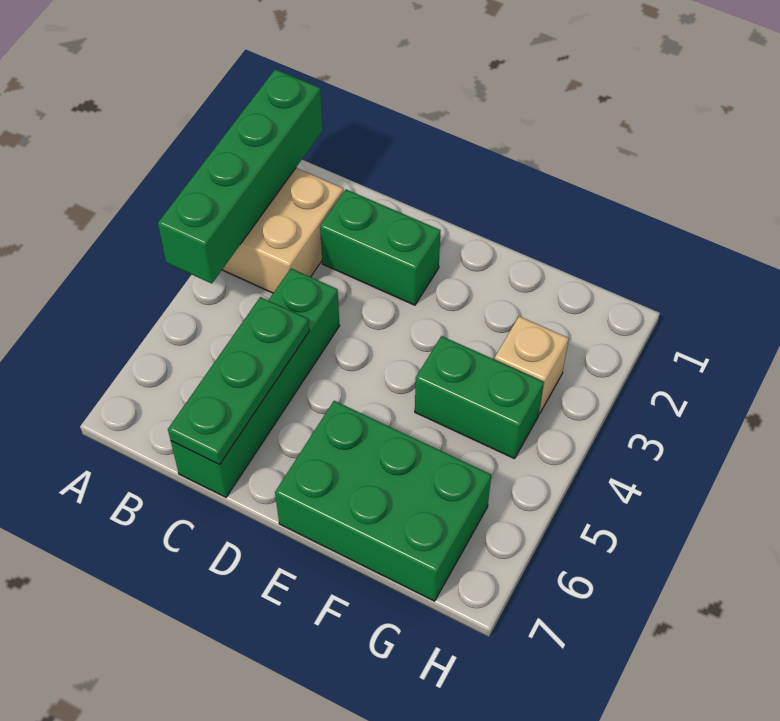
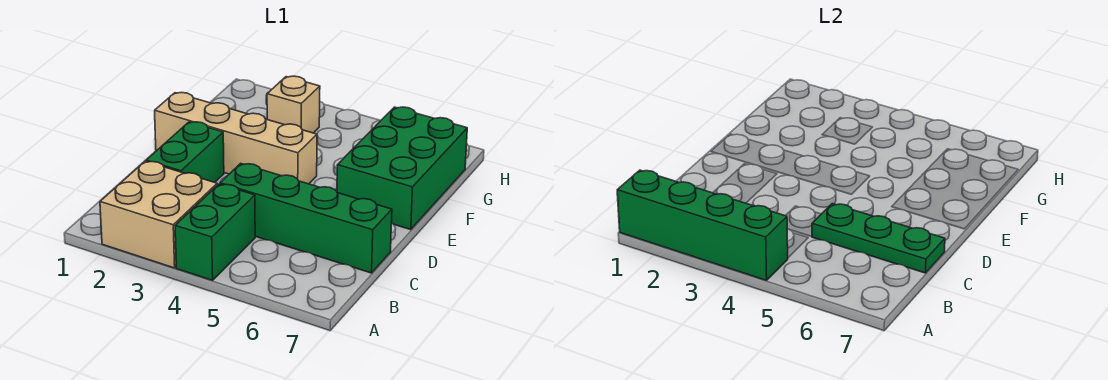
none -> tan brick E1:E4 level 1
green brick F4:G4 level 1 -> green brick A4:B4 level 1

